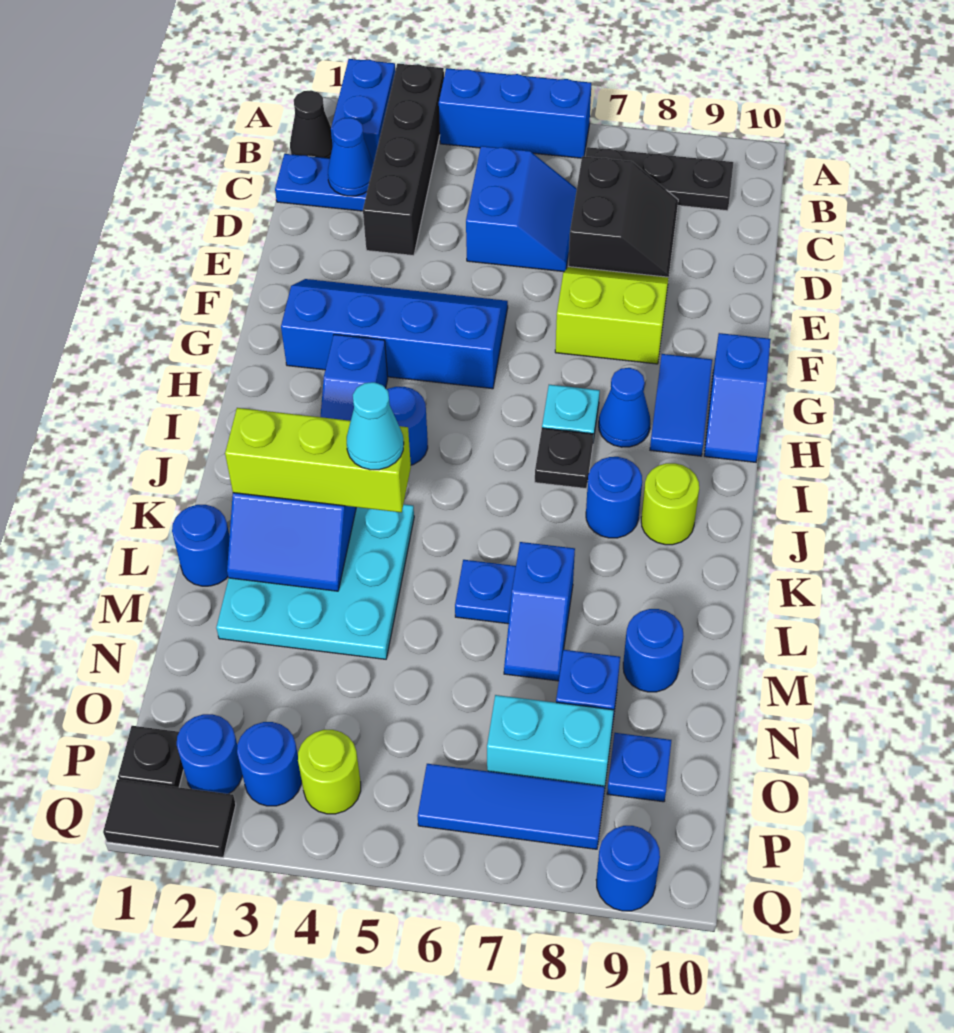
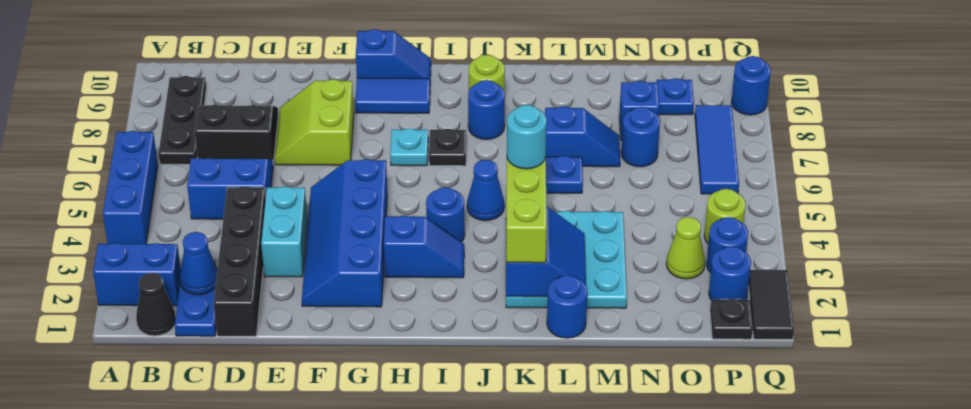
black brick A3:D3 level 1 -> black brick D1:D4 level 1
blue cone H8 level 1 -> blue cone J5 level 1
cyan cone K4 level 4 -> cyan round brick K4 level 4
blue round brick M9 level 1 -> blue round brick N7 level 1
none -> lime cone O3 level 1
cyan brick O7:O8 level 1 -> cyan brick E3:E4 level 1

